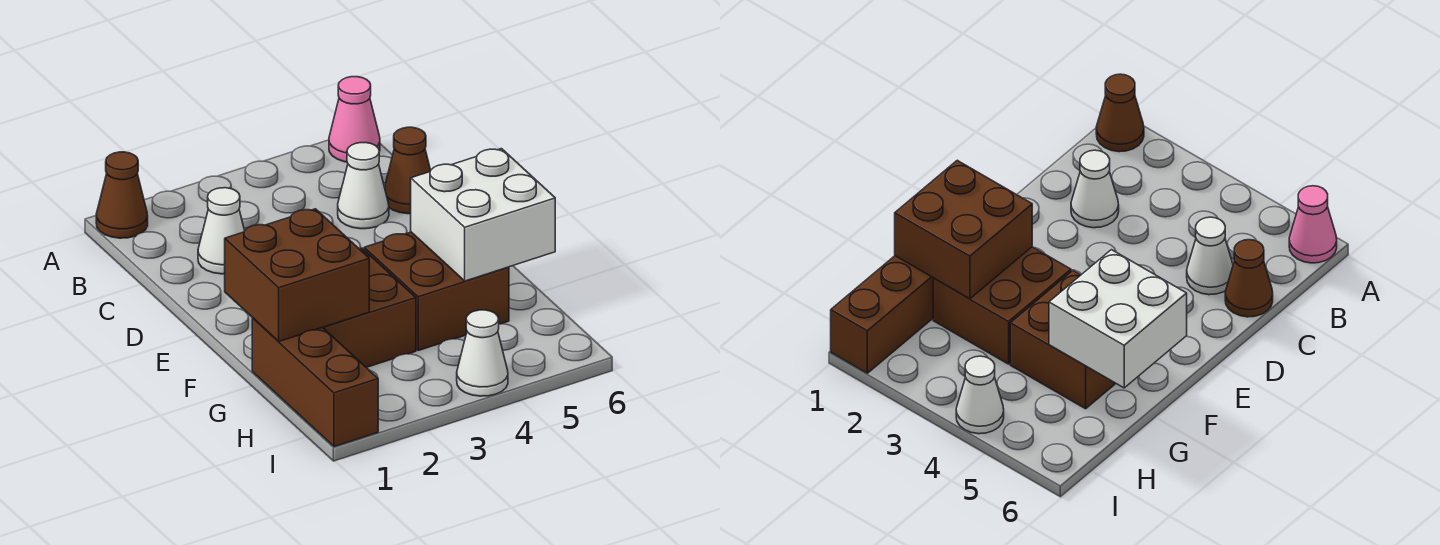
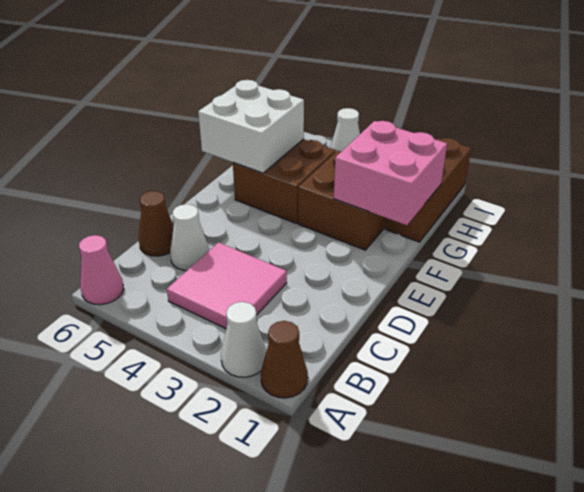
none -> pink tile B3:C4 level 1
white cone C2 level 1 -> white cone A2 level 1
brown brick F1:G2 level 2 -> pink brick F1:G2 level 2

